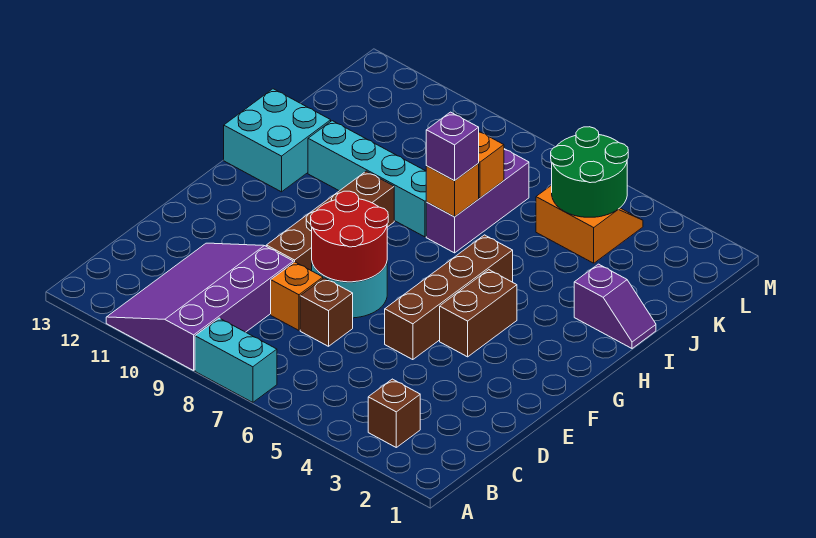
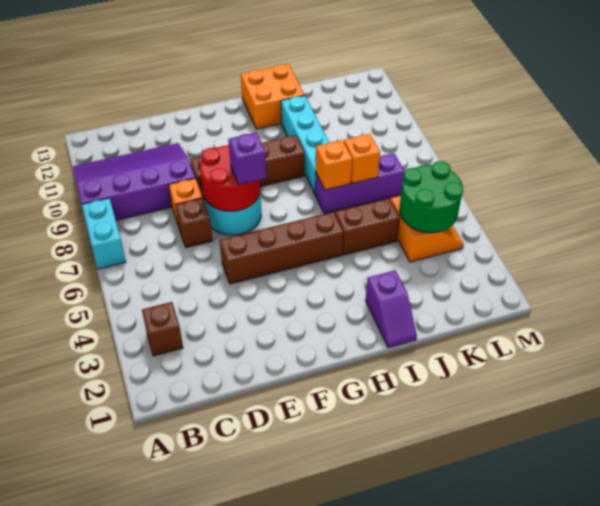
brown brick F4:G4 level 1 -> brown brick I5:J5 level 1
cyan brick H12:I13 level 1 -> orange brick H12:I13 level 1
purple brick I7 level 3 -> purple brick F7 level 3

